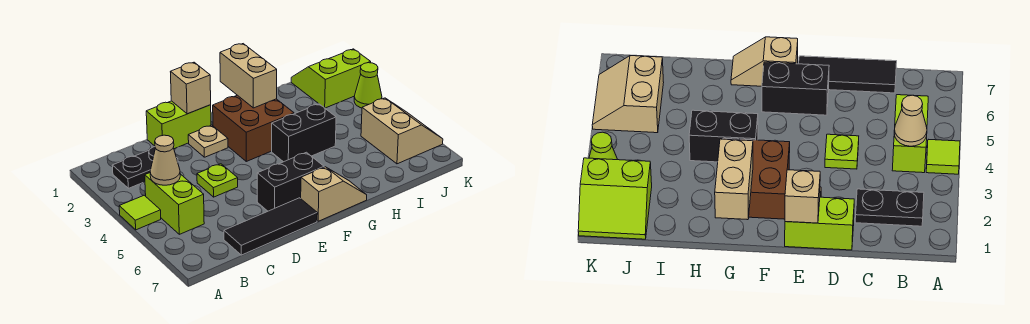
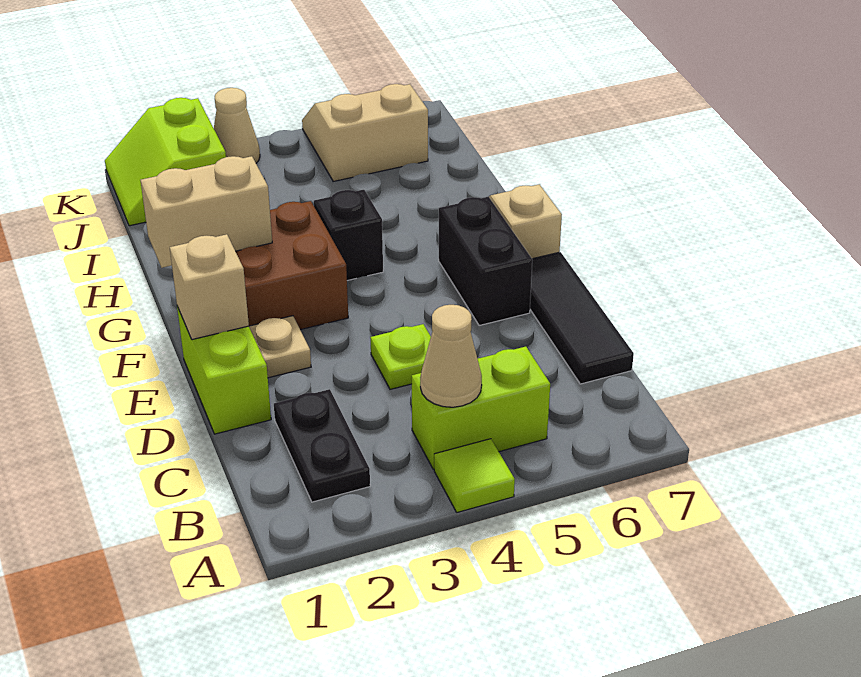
black brick G4:H4 level 1 -> black brick G4 level 1
lime cone K3 level 1 -> tan cone K3 level 1

